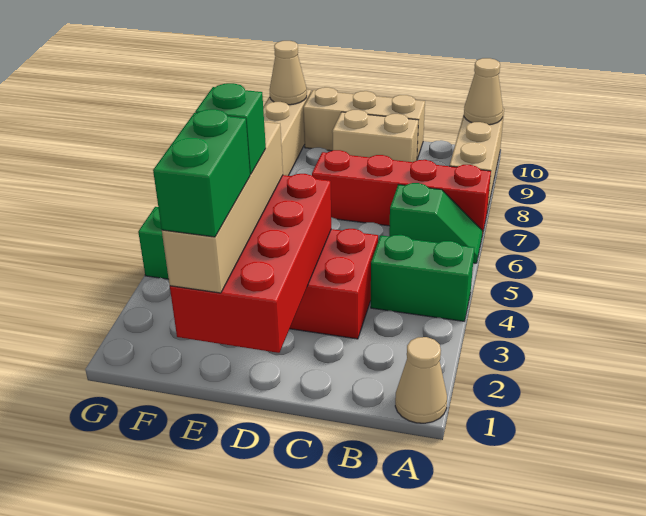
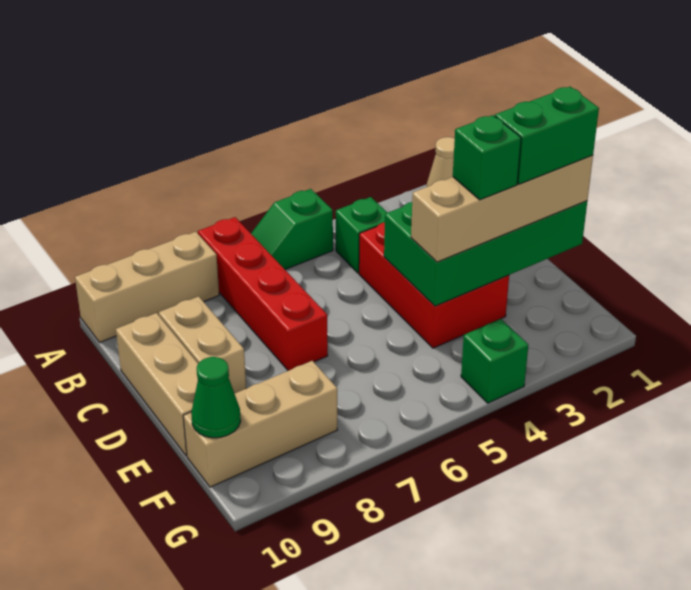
green brick A4:B4 level 1 -> green brick B4 level 1
green slope A6:B6 level 1 top B -> green slope A5:A6 level 1 top 5
tan cone A10 level 2 -> none
red brick D1:E4 level 2 -> green brick D1:E4 level 2
tan cone F10 level 2 -> green cone F10 level 2

